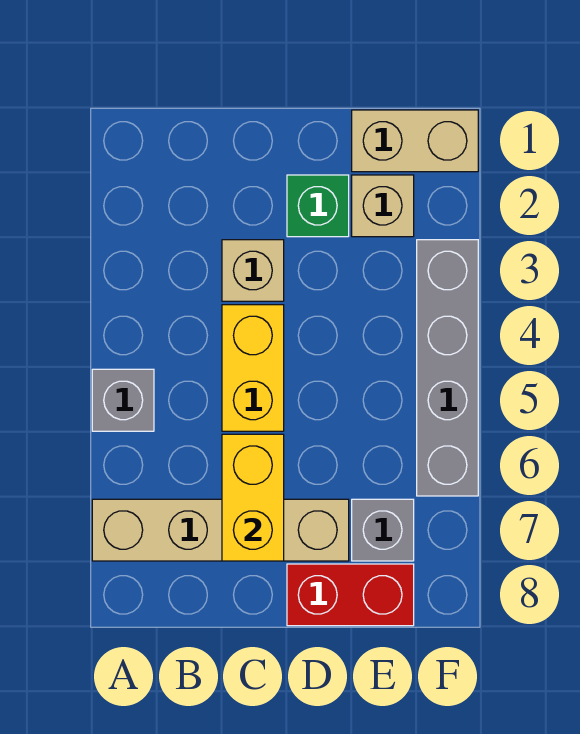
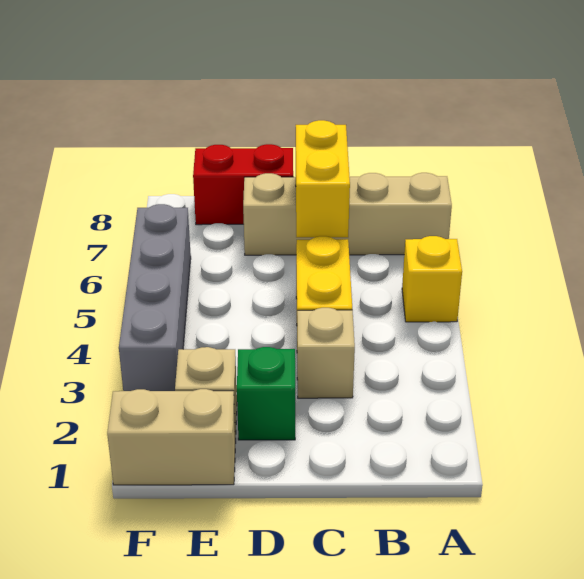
grey brick A5 level 1 -> yellow brick A5 level 1
grey brick E7 level 1 -> none

